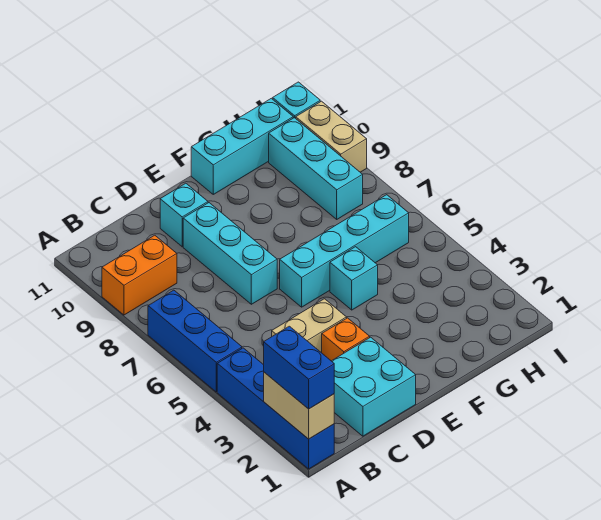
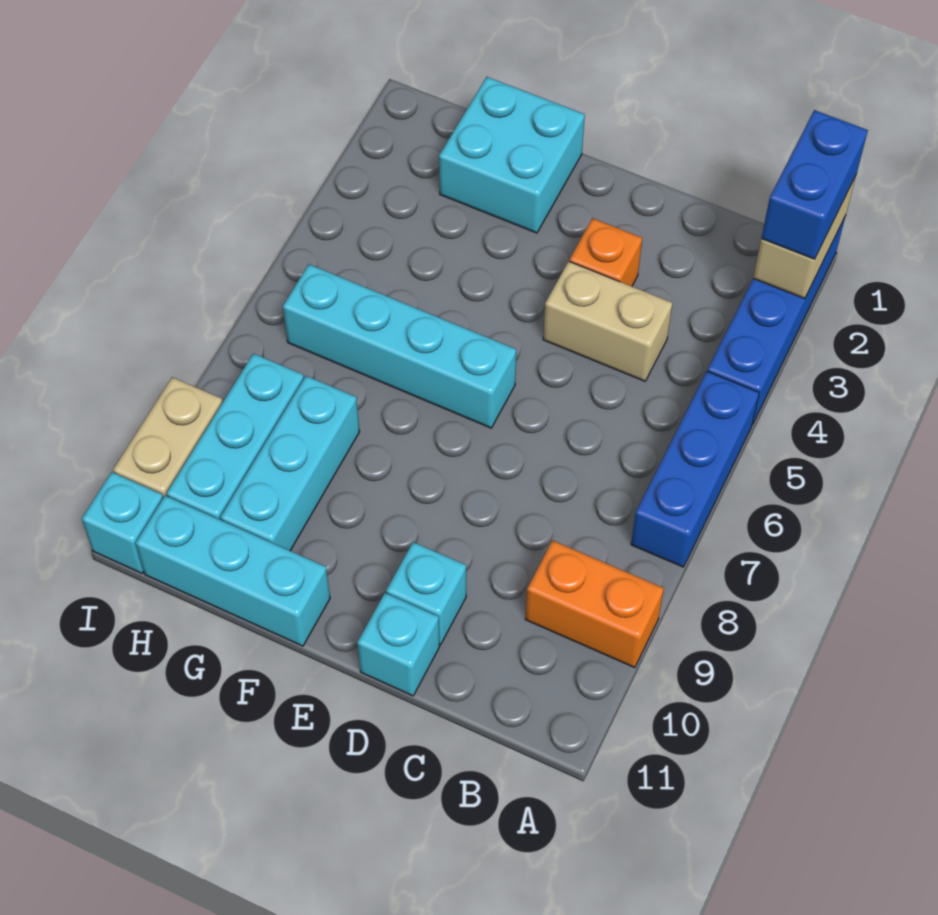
cyan brick C1:D2 level 1 -> cyan brick F1:G2 level 1
cyan brick D7:D9 level 1 -> cyan brick G8:G10 level 1
cyan brick F5 level 1 -> cyan brick D11 level 1

